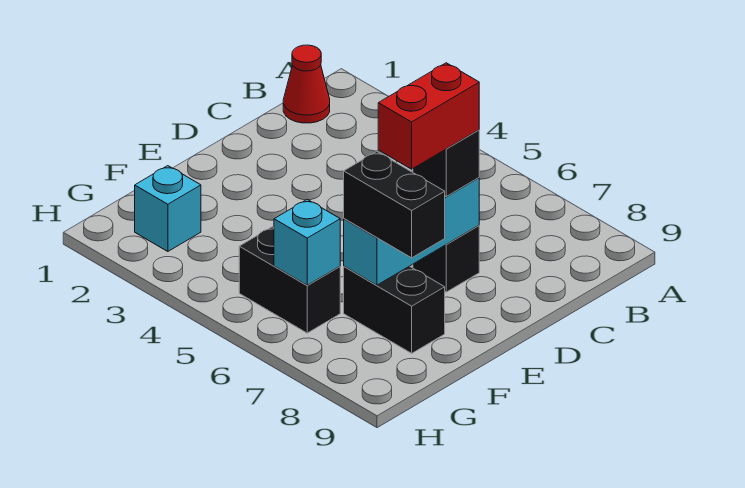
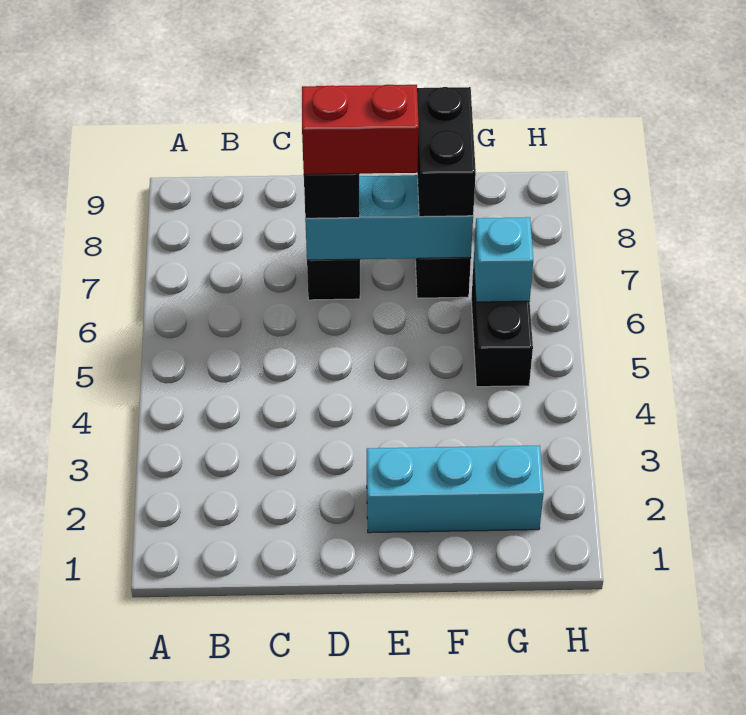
red cone B1 level 1 -> none
cyan brick G2 level 1 -> cyan brick E2:G2 level 1

